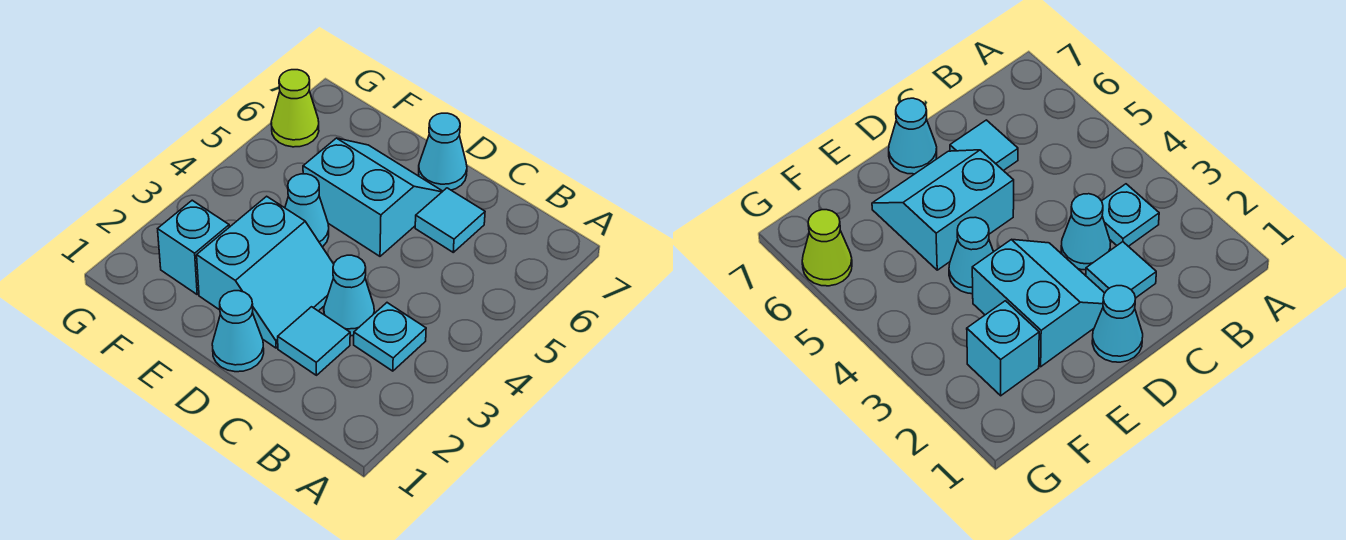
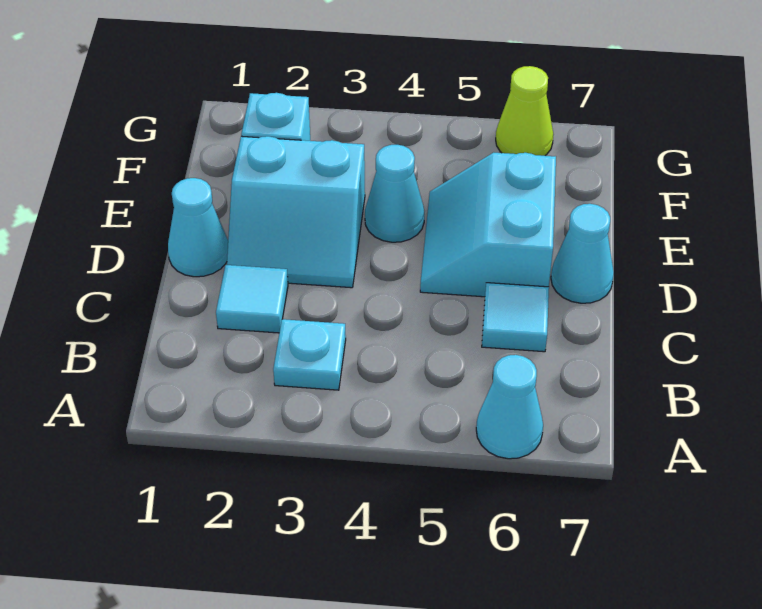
cyan cone C3 level 1 -> cyan cone A6 level 1
cyan slope D5:E6 level 1 top 5 -> cyan slope D5:E6 level 1 top 6

